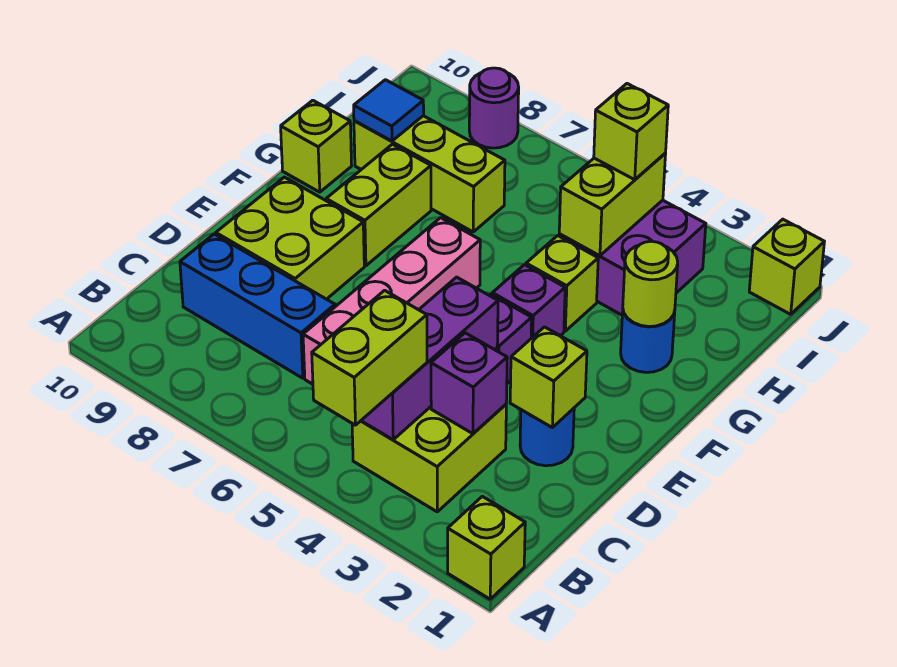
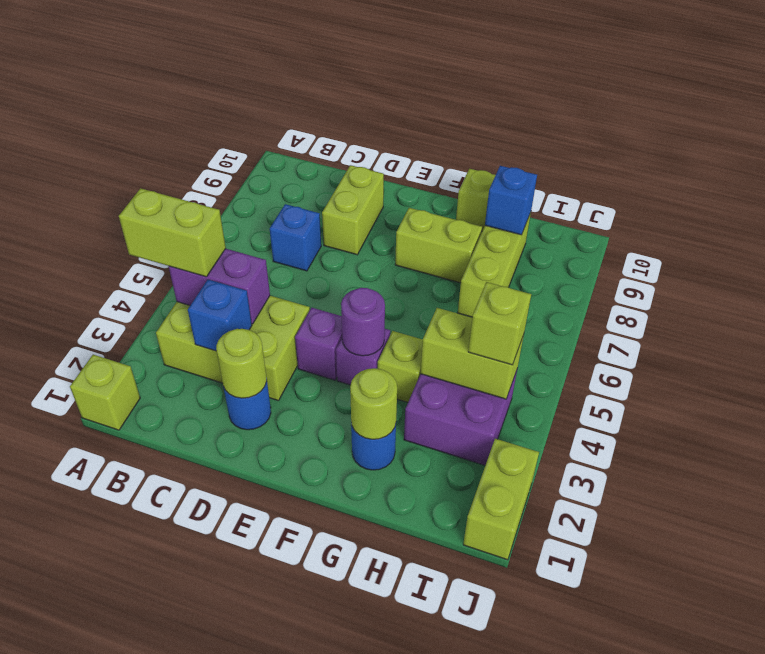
lime brick B3:C4 level 1 -> lime brick B3:D4 level 1
purple brick B4:D4 level 2 -> purple brick B4:C4 level 2
purple brick C3 level 2 -> blue brick C3 level 2
pink brick C6:F6 level 1 -> none
blue brick C7:C9 level 1 -> blue brick C7 level 1
lime brick D2 level 2 -> lime round brick D2 level 2
lime brick D8:E9 level 1 -> lime brick D8:D9 level 1
blue tile H9 level 2 -> blue brick H9 level 2
lime brick J1 level 1 -> lime brick J1:J2 level 1
purple round brick J8 level 1 -> purple round brick F4 level 2

